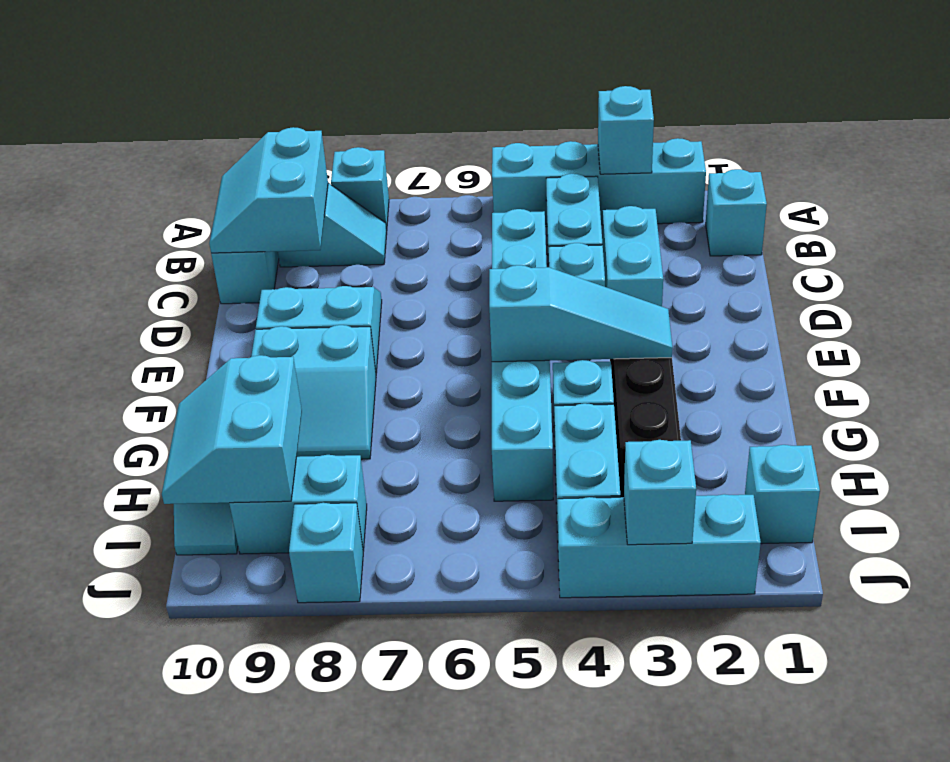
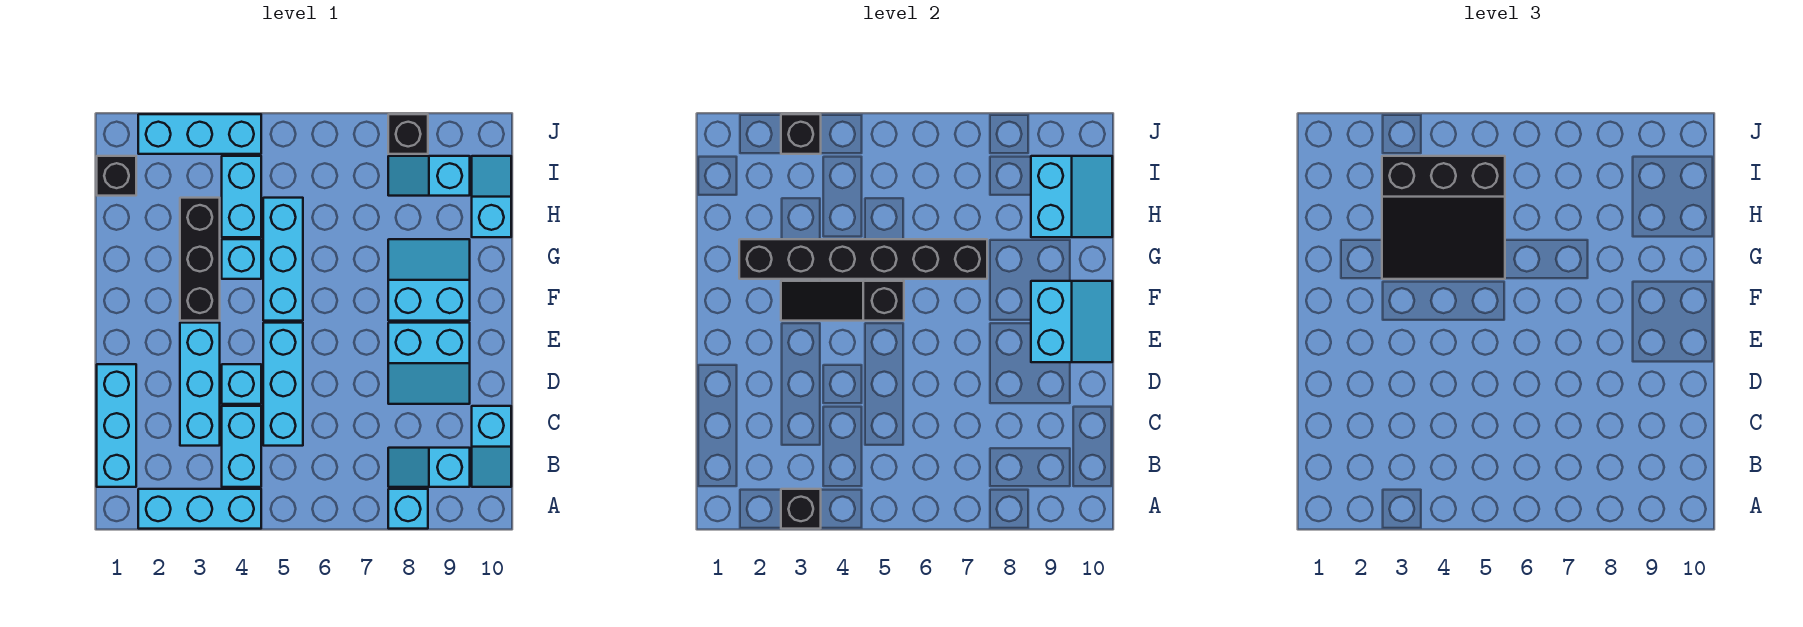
cyan brick A2:A5 level 1 -> cyan brick A2:A4 level 1
cyan brick A3 level 2 -> black brick A3 level 2
cyan brick B1 level 1 -> cyan brick B1:D1 level 1
cyan slope B9:C10 level 2 top 9 -> cyan slope E9:F10 level 2 top 9
cyan brick C3:D3 level 1 -> cyan brick C3:E3 level 1
cyan slope F3:F5 level 2 top 5 -> black slope F3:F5 level 2 top 5
none -> black brick G2:G7 level 2
none -> black slope G3:I5 level 3 top I
cyan brick I1 level 1 -> black brick I1 level 1
cyan brick I8:I9 level 1 -> cyan slope I8:I9 level 1 top 9
cyan brick J3 level 2 -> black brick J3 level 2
cyan brick J8 level 1 -> black brick J8 level 1

